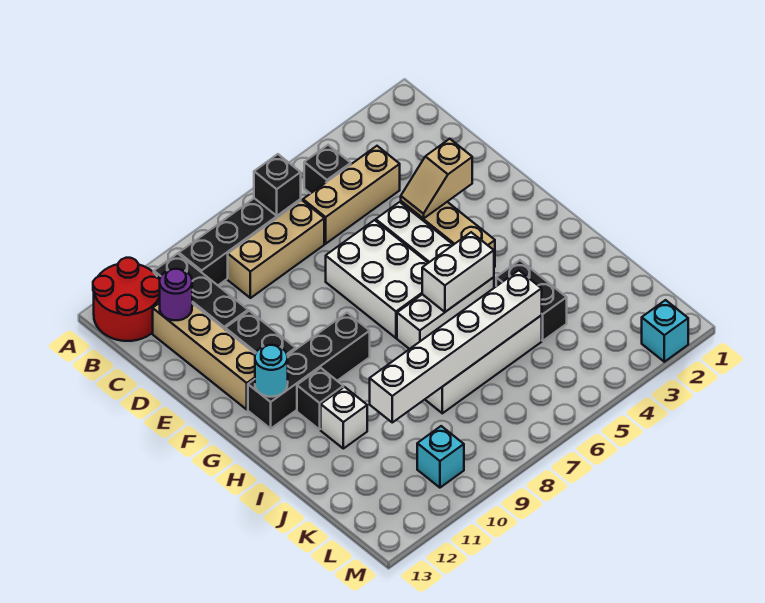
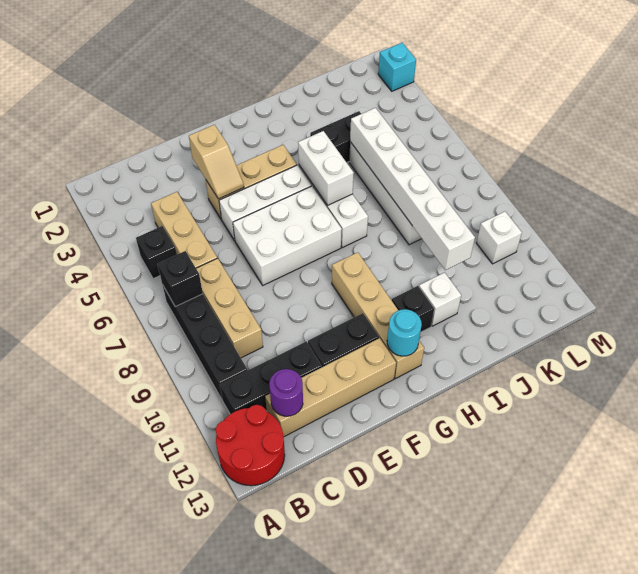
black brick G9:G12 level 1 -> tan brick G9:G12 level 1
cyan brick L10 level 1 -> white brick L10 level 1

